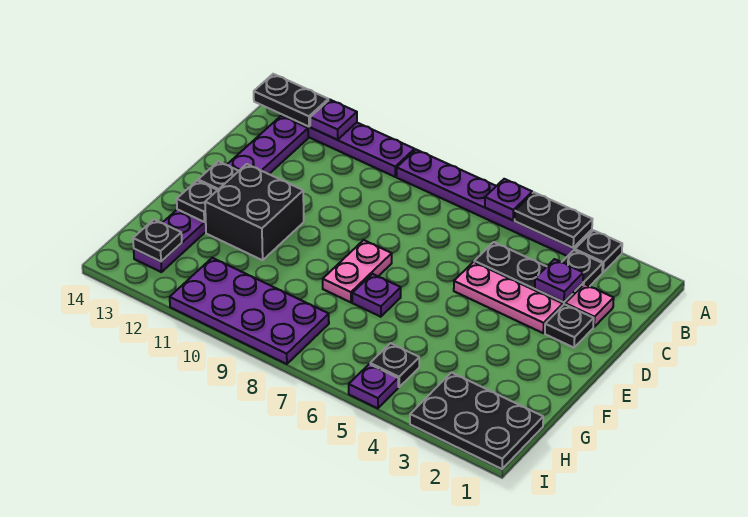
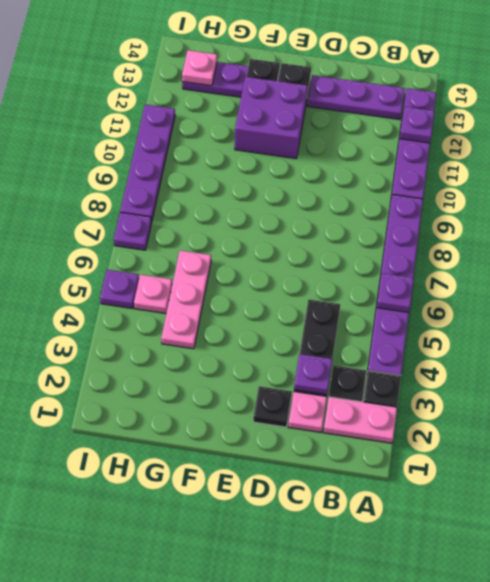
black plate A4:A5 level 2 -> none
black plate A13:A14 level 2 -> none
pink plate D3:D5 level 1 -> pink plate G4:G6 level 1
pink plate E8:F8 level 1 -> pink plate A2:B2 level 1
black brick E11:F12 level 1 -> purple brick E11:F12 level 1
purple plate F7 level 1 -> purple plate I7 level 1
black plate H1:I3 level 1 -> none
black plate H5 level 1 -> pink plate H5 level 1
purple plate H8:I11 level 1 -> purple plate I8:I11 level 1
black plate H13 level 2 -> pink plate H13 level 2

